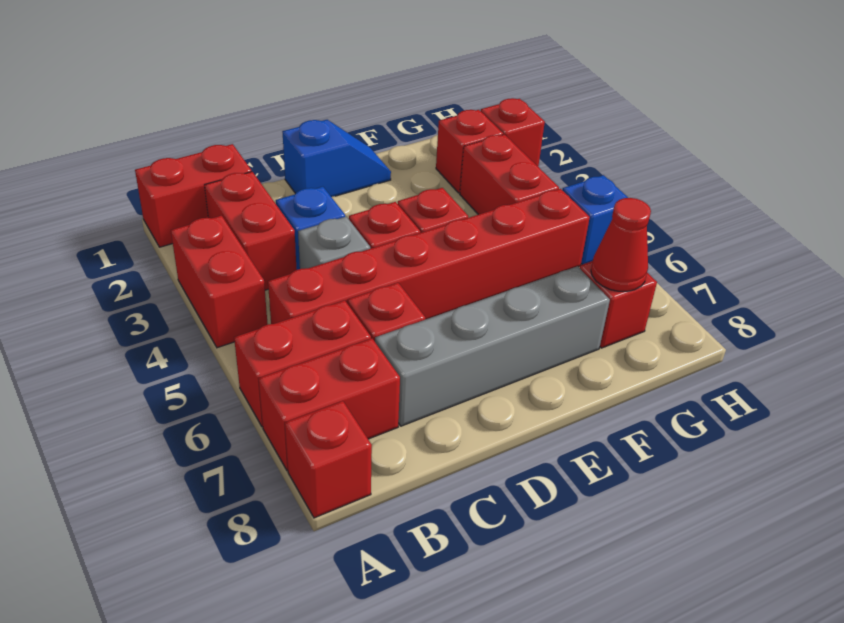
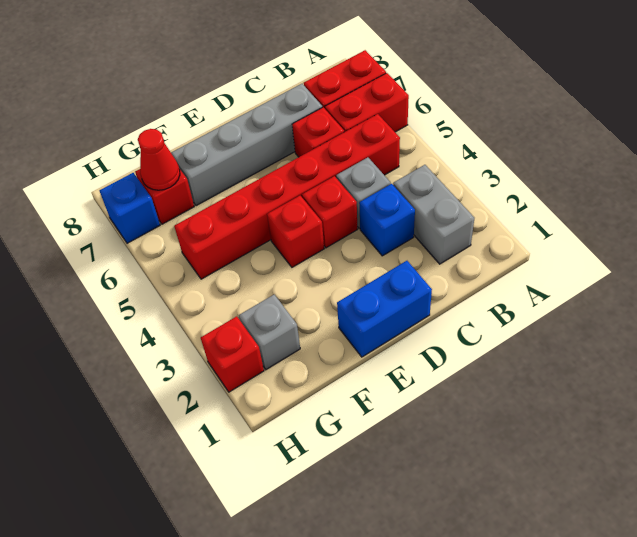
red brick A1:B1 level 1 -> none
red brick A3:A4 level 1 -> none
red brick A8 level 1 -> none
red brick B2:B3 level 1 -> grey brick B2:B3 level 1
blue slope D1:E1 level 1 top D -> blue brick D1:E1 level 1
red brick G2 level 1 -> grey brick G2 level 1
red brick G3:G4 level 1 -> none
blue brick H5 level 1 -> blue brick H7 level 1

